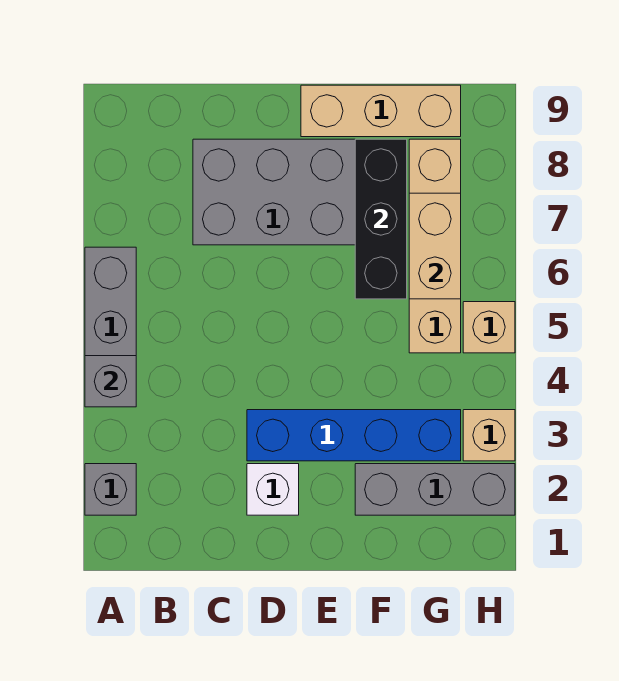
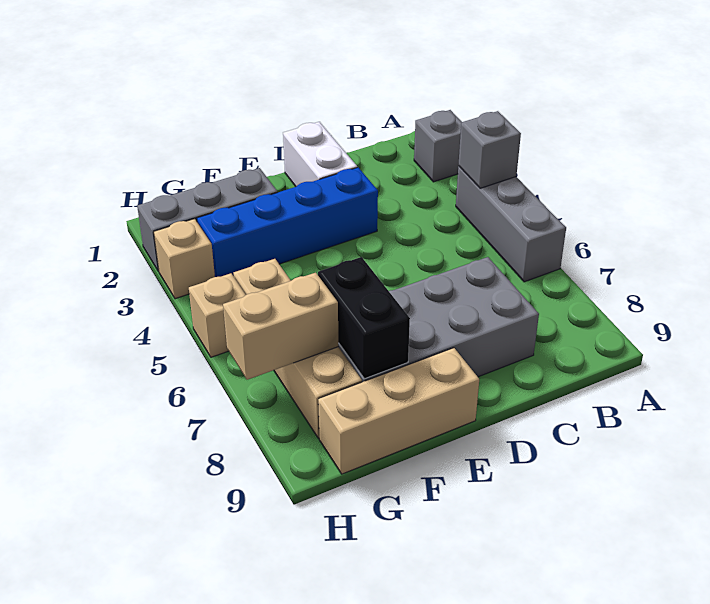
white brick D2 level 1 -> white brick D1:D2 level 1
black brick F6:F8 level 2 -> black brick F7:F8 level 2
tan brick G6:G7 level 2 -> tan brick G7:H7 level 2

